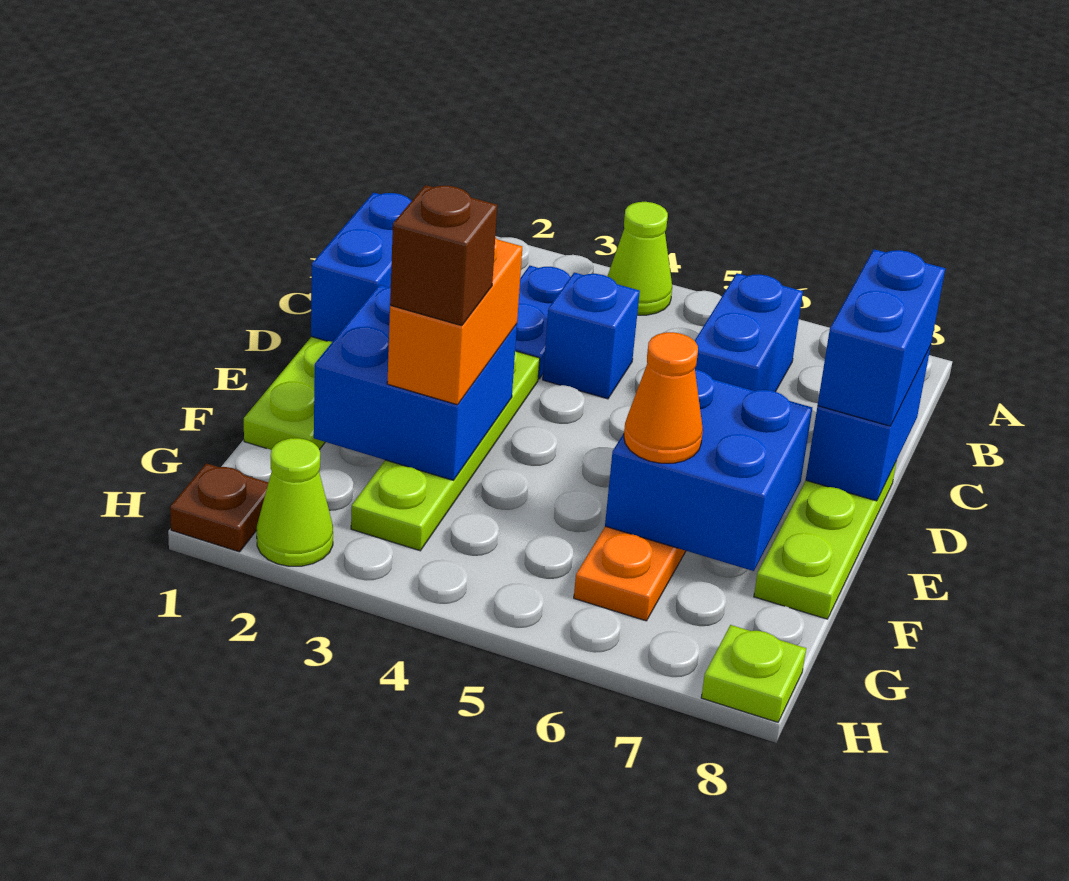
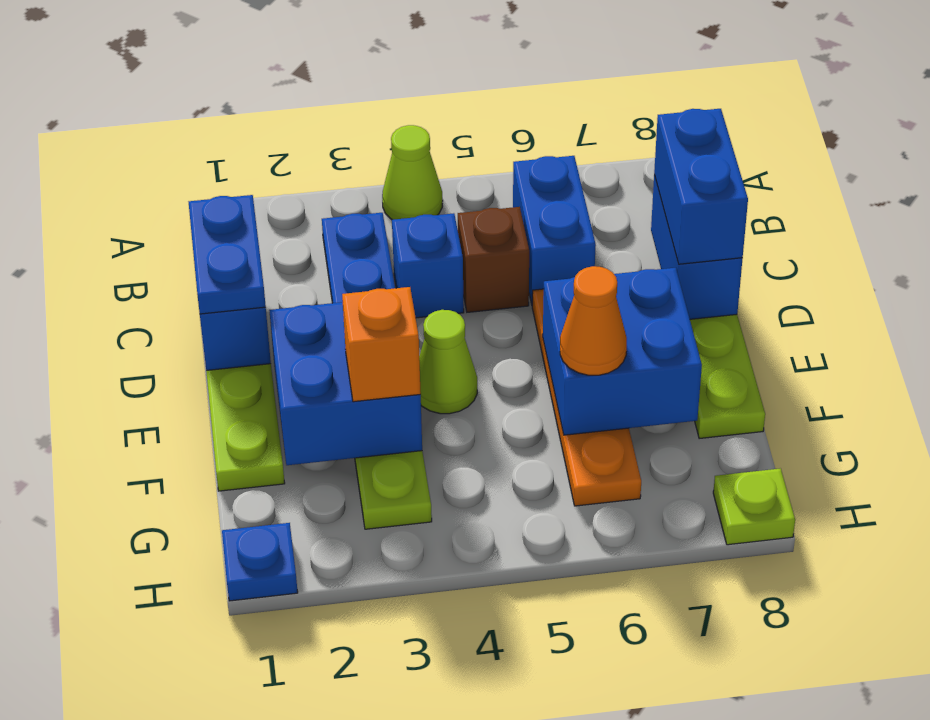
none -> blue plate C1:D1 level 3
orange brick E3:F3 level 3 -> orange brick F3 level 3
brown brick F3 level 4 -> brown brick C5 level 1
brown plate H1 level 1 -> blue plate H1 level 1
lime cone H2 level 1 -> lime cone E4 level 1

